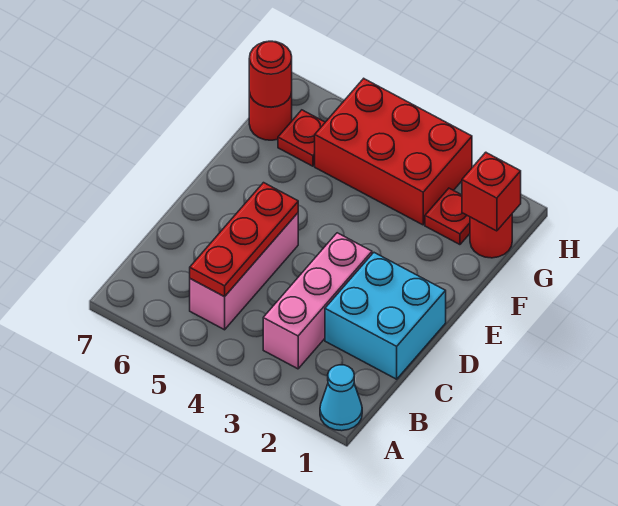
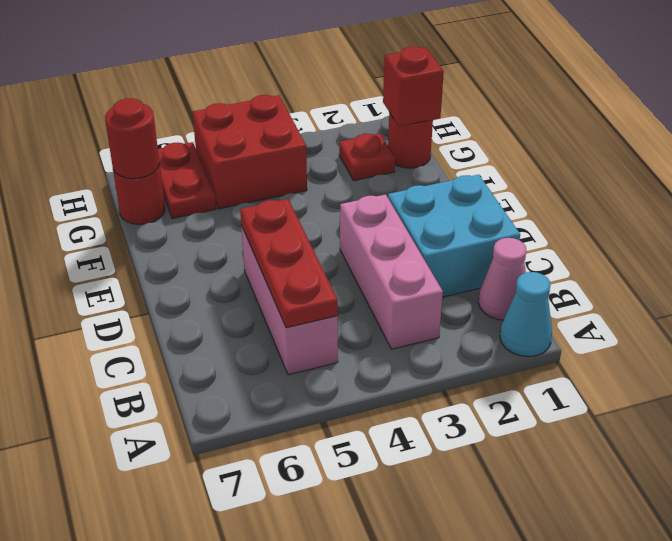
none -> pink cone B1 level 1
red brick G3:H5 level 1 -> red brick G4:H5 level 1
red plate G6 level 1 -> red plate G6:H6 level 1

